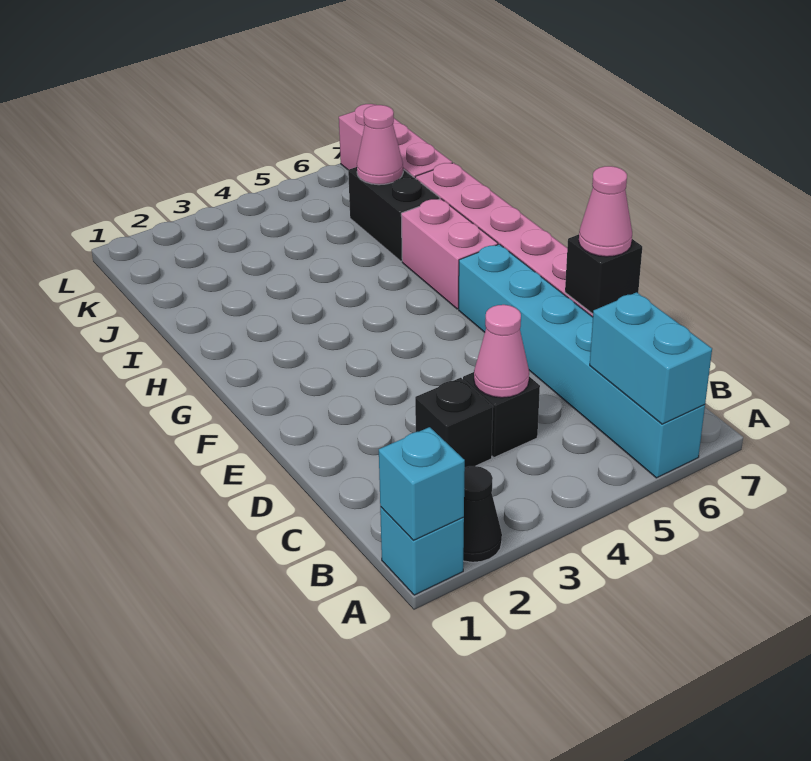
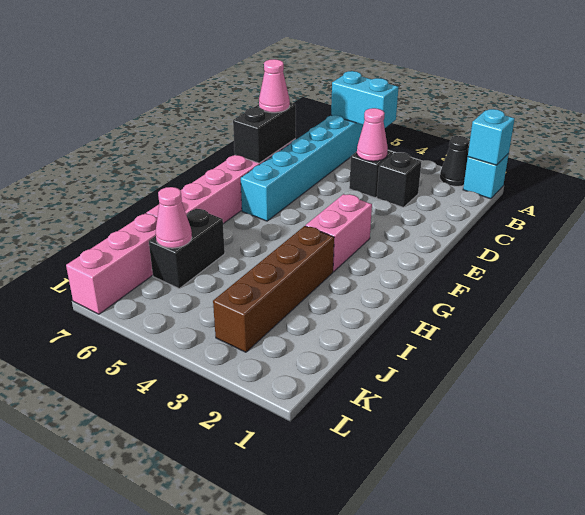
cyan brick A6:B6 level 2 -> cyan brick A5:A6 level 2
black brick D7 level 2 -> black brick D7:E7 level 2
pink brick G6:H6 level 1 -> pink brick F3:G3 level 1
none -> brown brick H3:K3 level 1

